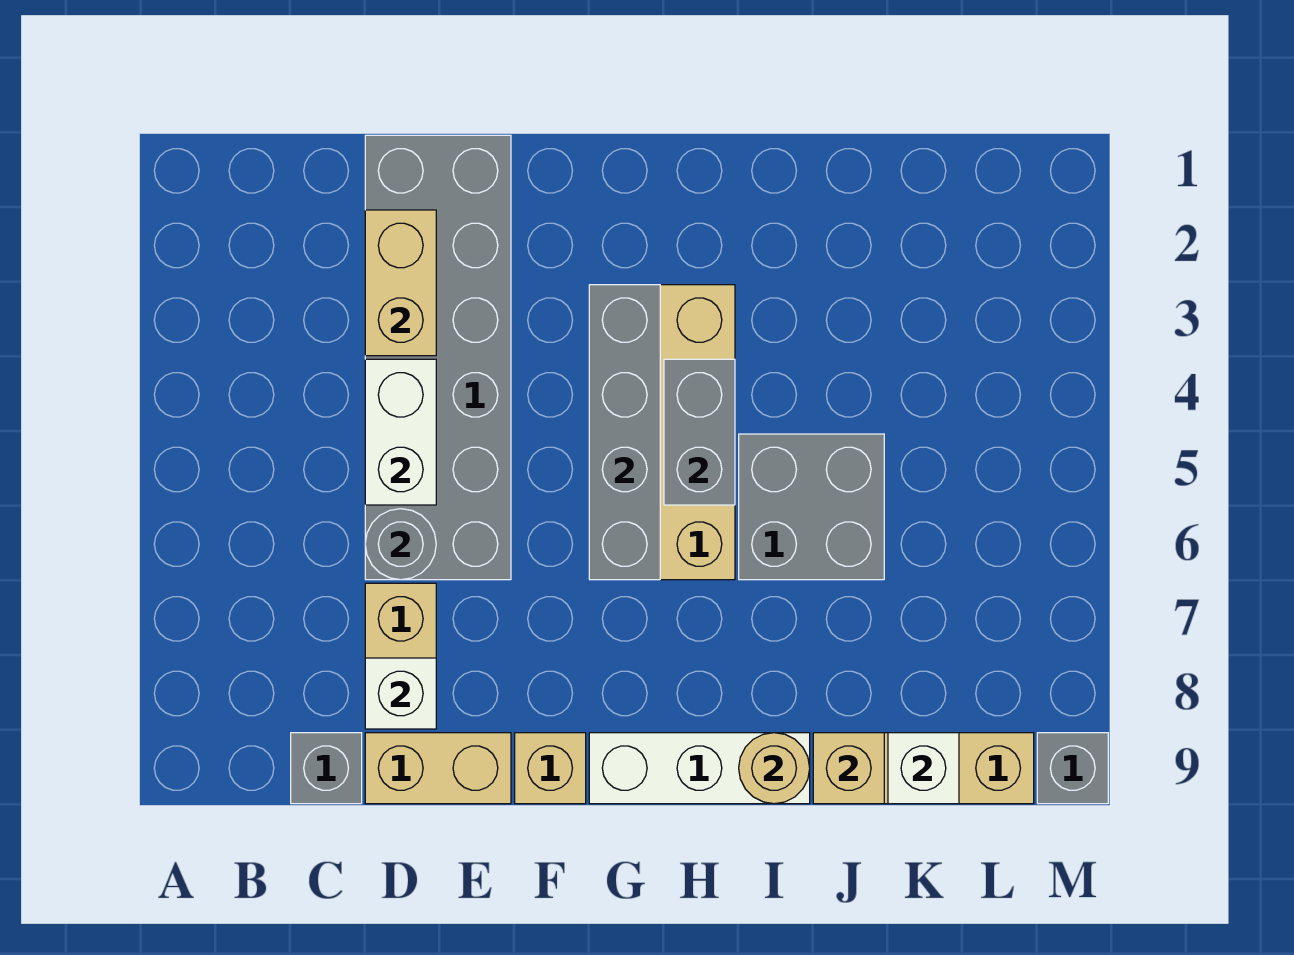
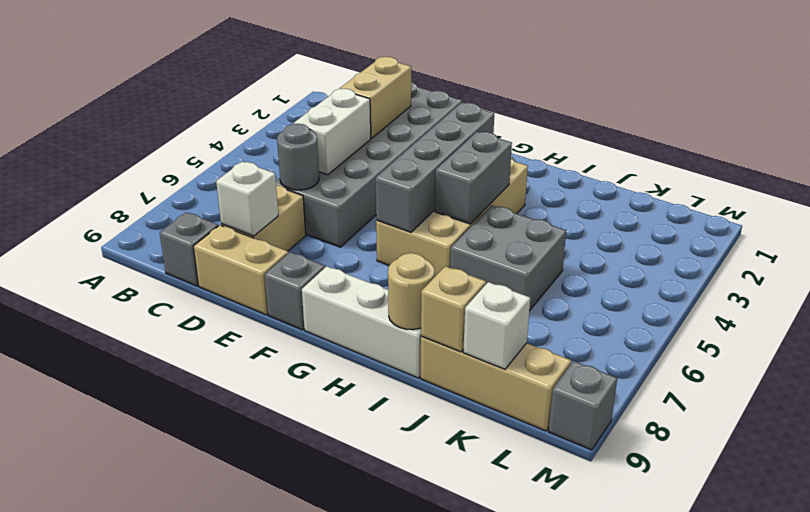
tan brick F9 level 1 -> grey brick F9 level 1

